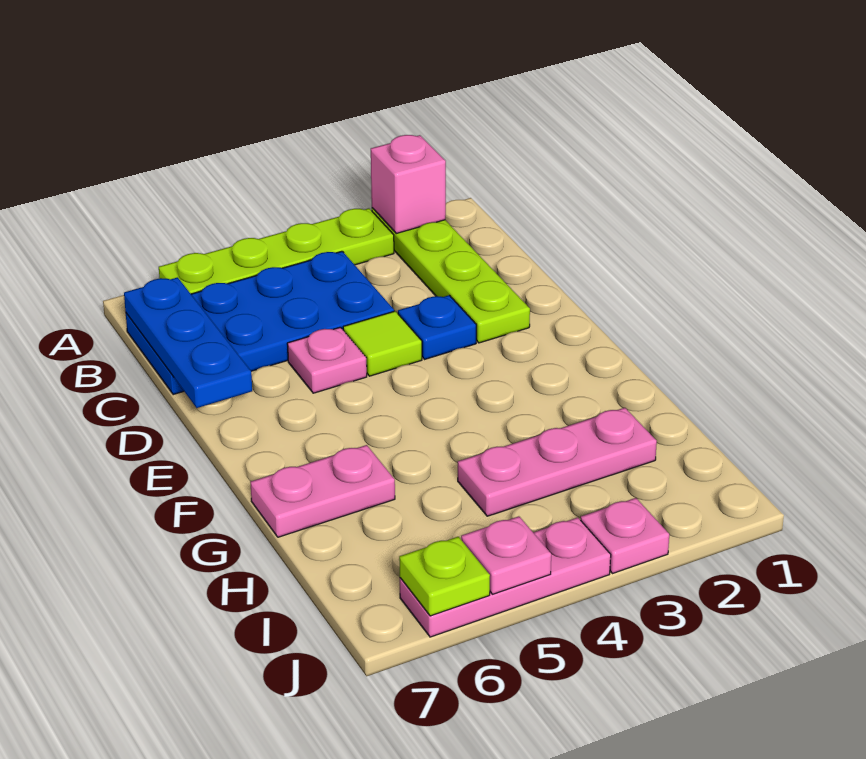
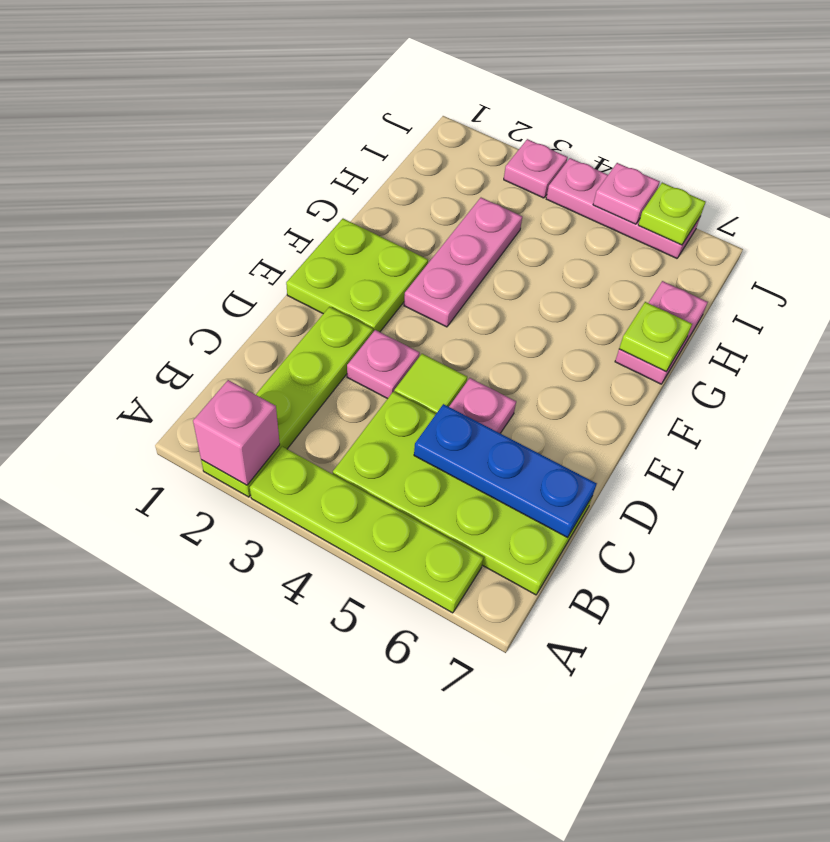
blue plate B4:C7 level 1 -> lime plate B4:C7 level 1
blue plate B7:D7 level 2 -> blue plate C5:C7 level 2
blue plate D3 level 1 -> pink plate D3 level 1
none -> lime plate E1:F2 level 1
pink plate G6:G7 level 1 -> pink plate G7:H7 level 1
none -> lime plate G7 level 2
pink plate H2:H4 level 1 -> pink plate F3:H3 level 1

